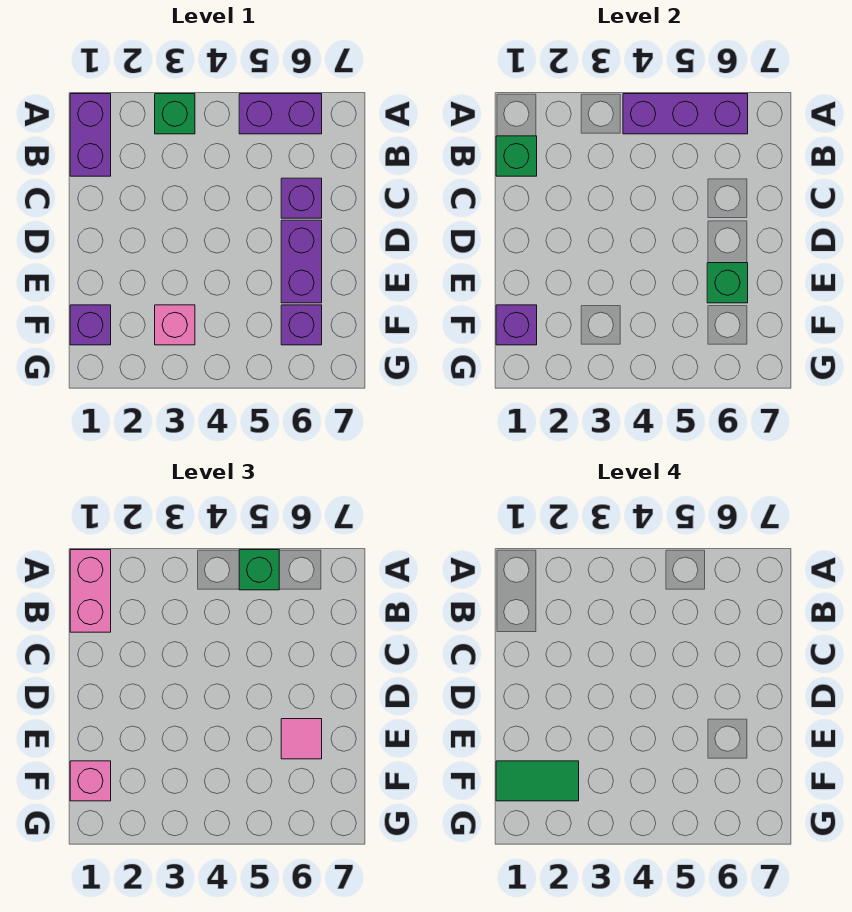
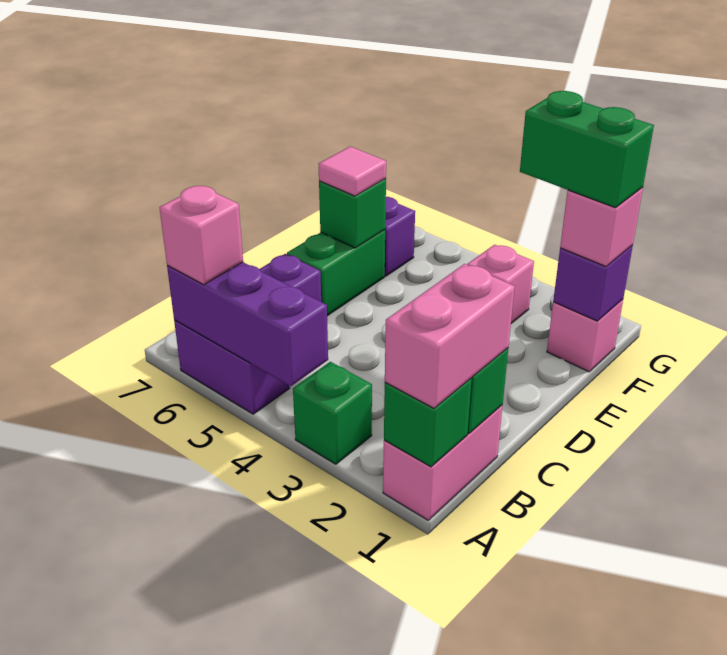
purple brick A1:B1 level 1 -> pink brick A1:B1 level 1
green brick A5 level 3 -> green brick A1 level 2
none -> pink brick A6 level 3
purple brick D6:E6 level 1 -> green brick D6:E6 level 1
purple brick F1 level 1 -> pink brick F1 level 1
green tile F1:F2 level 4 -> green brick F1:F2 level 4

